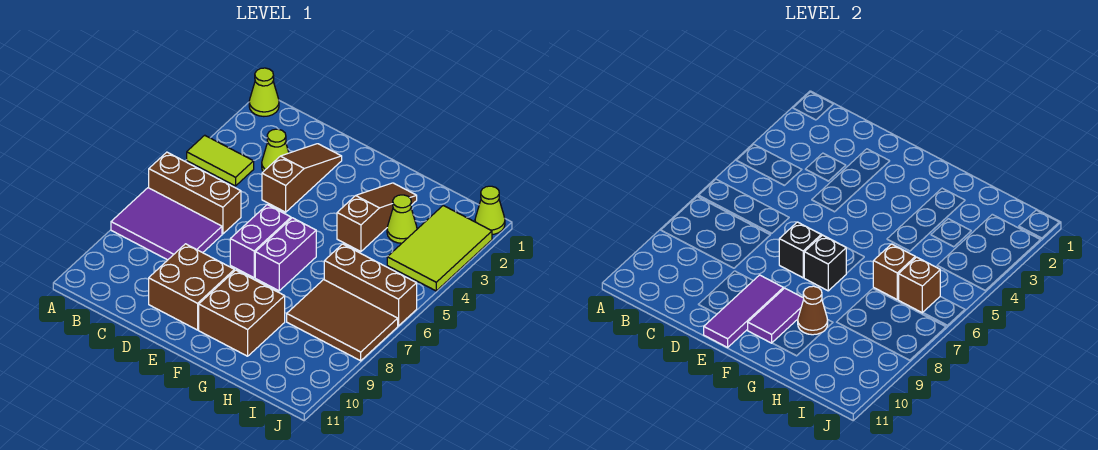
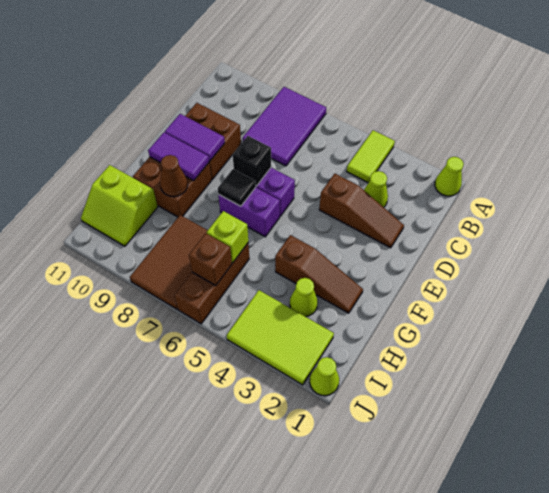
brown brick A6:C6 level 1 -> none
purple tile E9:E11 level 2 -> purple tile E9:E10 level 2
black brick F7 level 2 -> black tile F7 level 2
brown brick H6 level 2 -> lime brick H6 level 2
none -> lime slope H10:I11 level 1 top H

